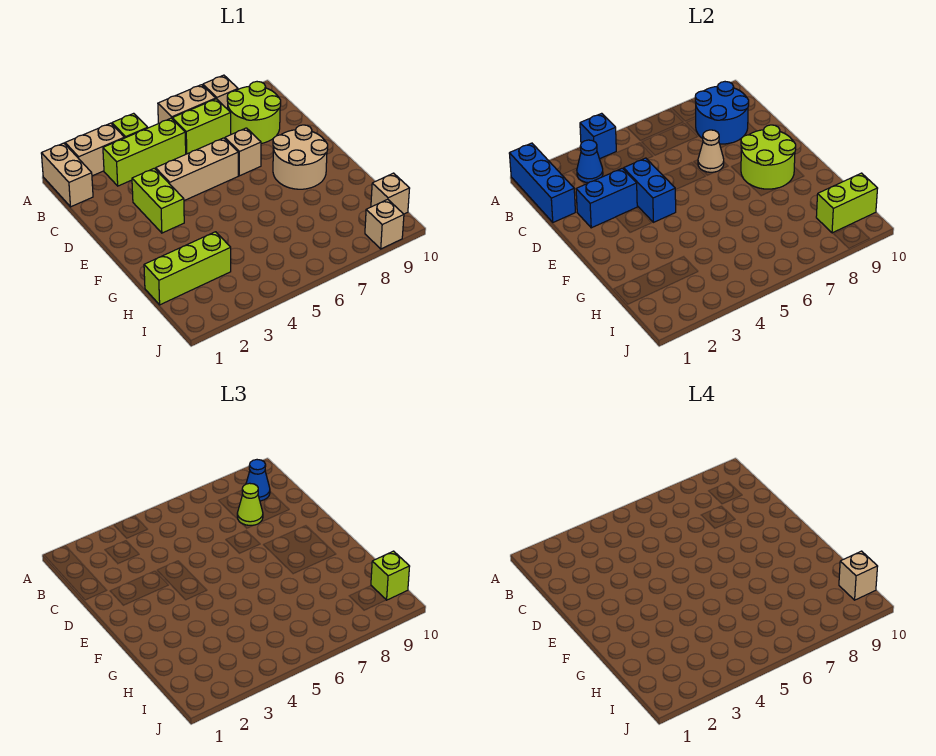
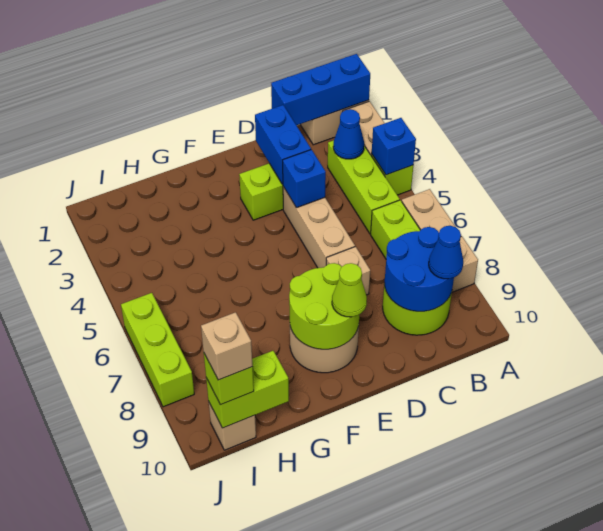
lime cone C8 level 3 -> lime cone E9 level 3
blue brick D4:E4 level 2 -> blue brick D4 level 2
tan cone D7 level 2 -> none
lime brick H1:H3 level 1 -> lime brick J6:J8 level 1
lime brick I9:I10 level 2 -> lime brick H10:I10 level 2
tan brick J9 level 1 -> none

